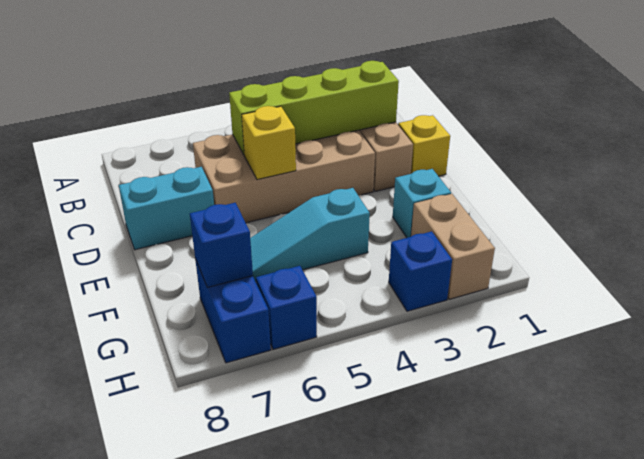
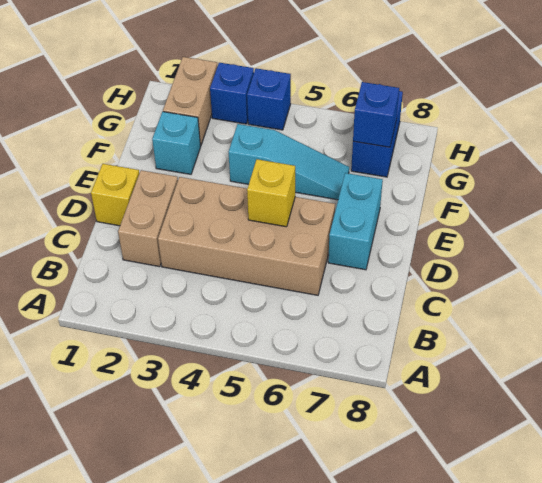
lime brick C2:C5 level 2 -> none
cyan brick D7:D8 level 1 -> cyan brick D7:E7 level 1
blue brick H6 level 1 -> blue brick H4 level 1

